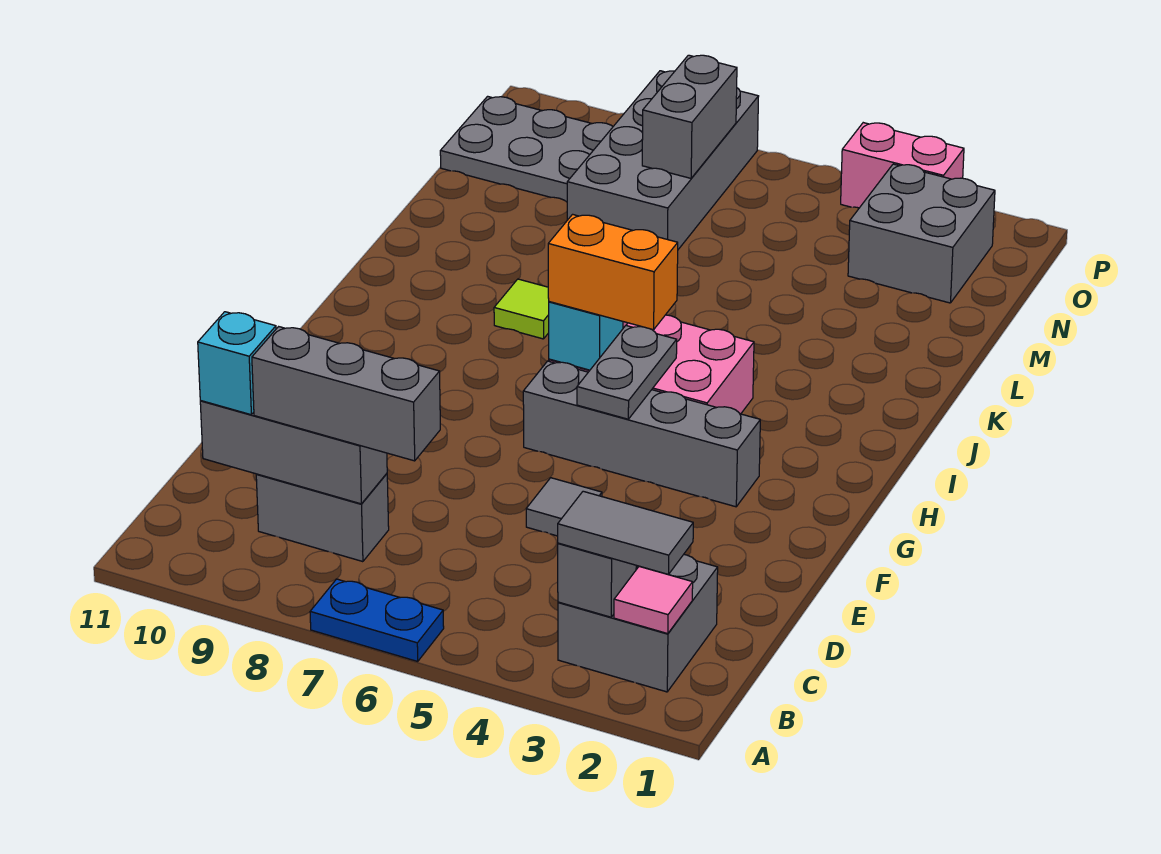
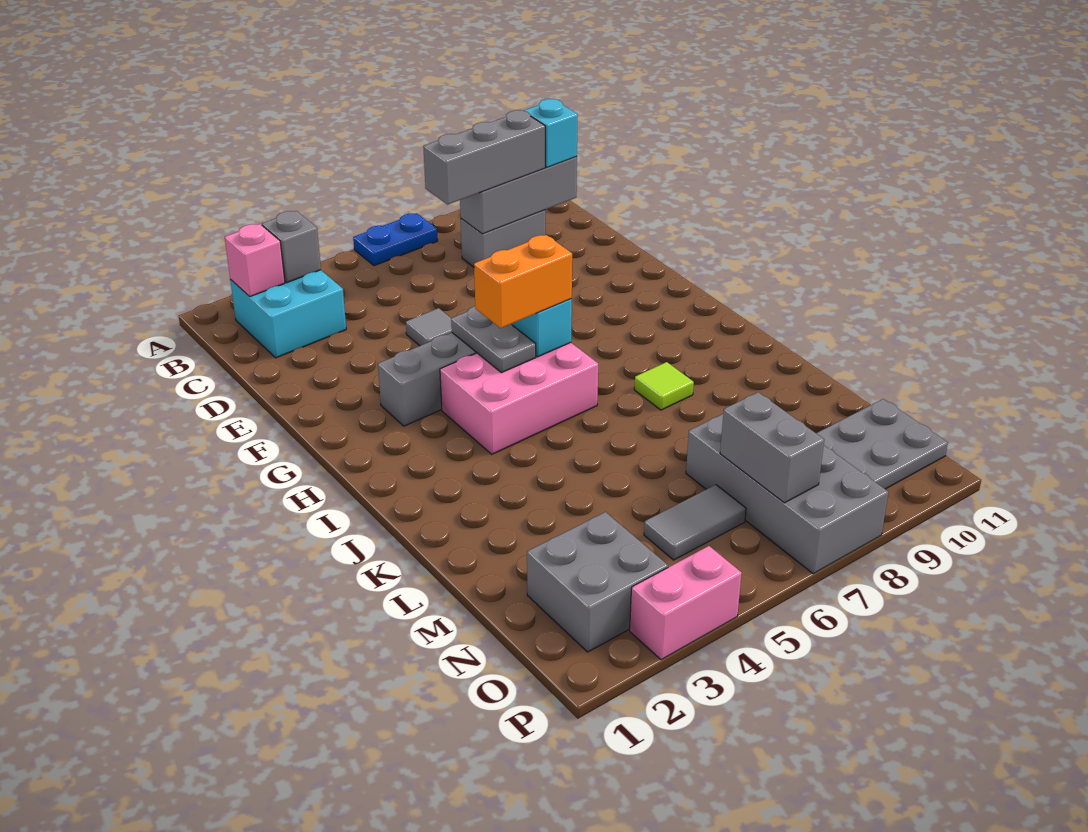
grey brick B2:C3 level 1 -> cyan brick B2:C3 level 1
pink tile B2 level 2 -> pink brick B2 level 2
grey tile B2:B3 level 3 -> grey tile N5:N6 level 1

